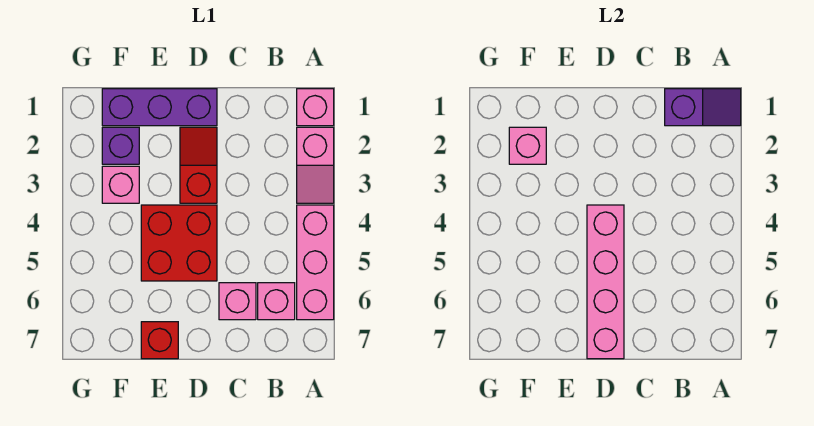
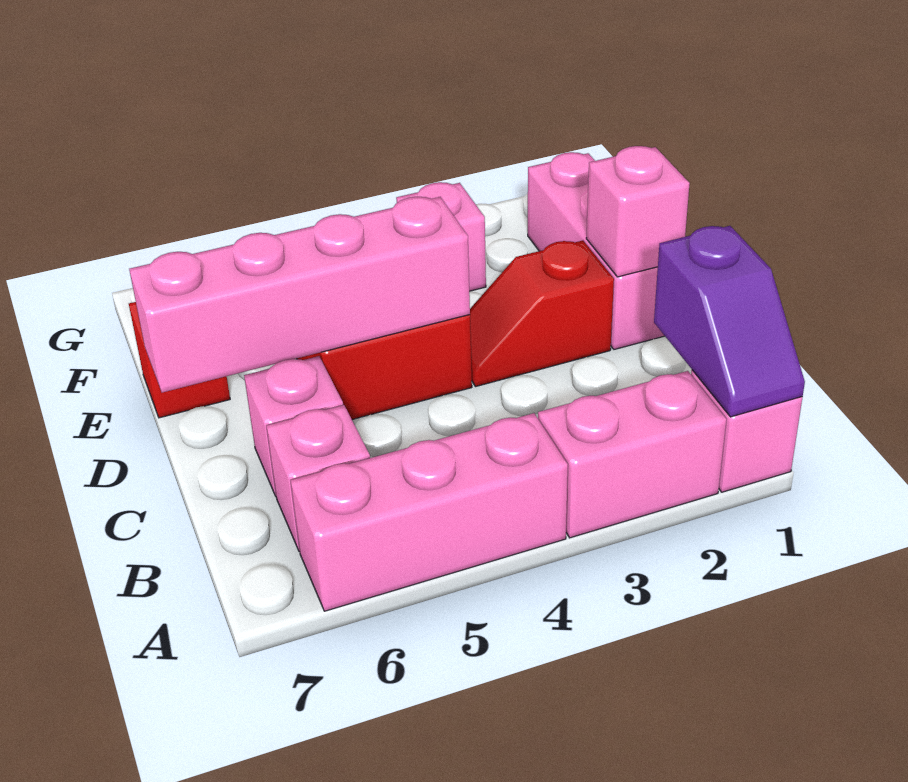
pink slope A2:A3 level 1 top 2 -> pink brick A2:A3 level 1
purple brick D1:F1 level 1 -> pink brick D1:F1 level 1
red slope D2:D3 level 1 top 3 -> red slope D2:D3 level 1 top 2
purple brick F2 level 1 -> none
pink brick F2 level 2 -> pink brick D1 level 2

